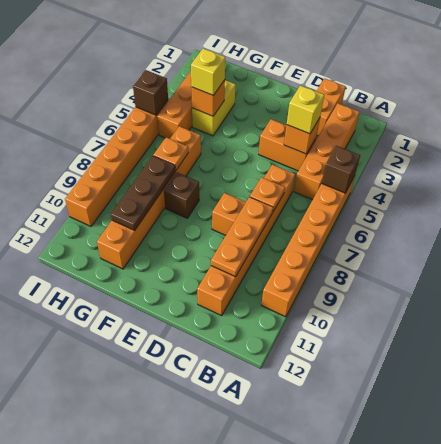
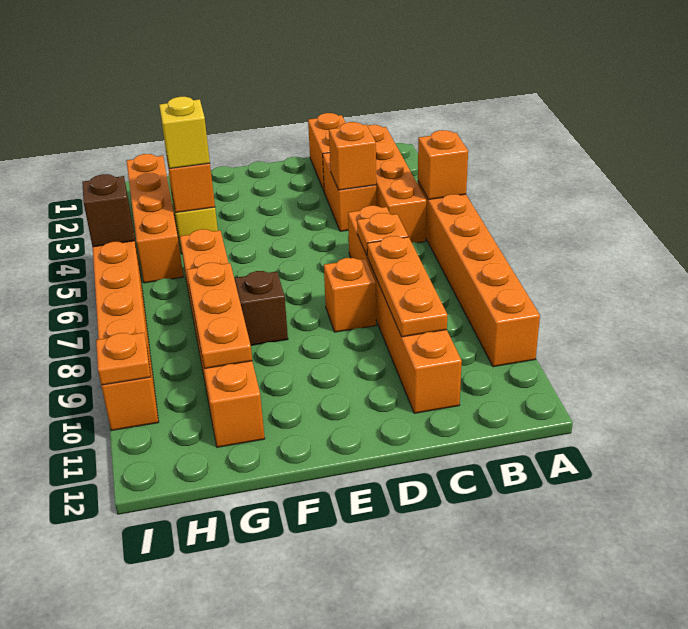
brown brick A5 level 2 -> orange brick A5 level 2
orange brick C4:D4 level 1 -> orange brick C3:C4 level 1
yellow brick C4 level 3 -> none
orange plate G7 level 2 -> orange plate I10 level 2
brown plate G8:G10 level 2 -> orange plate G8:G10 level 2

